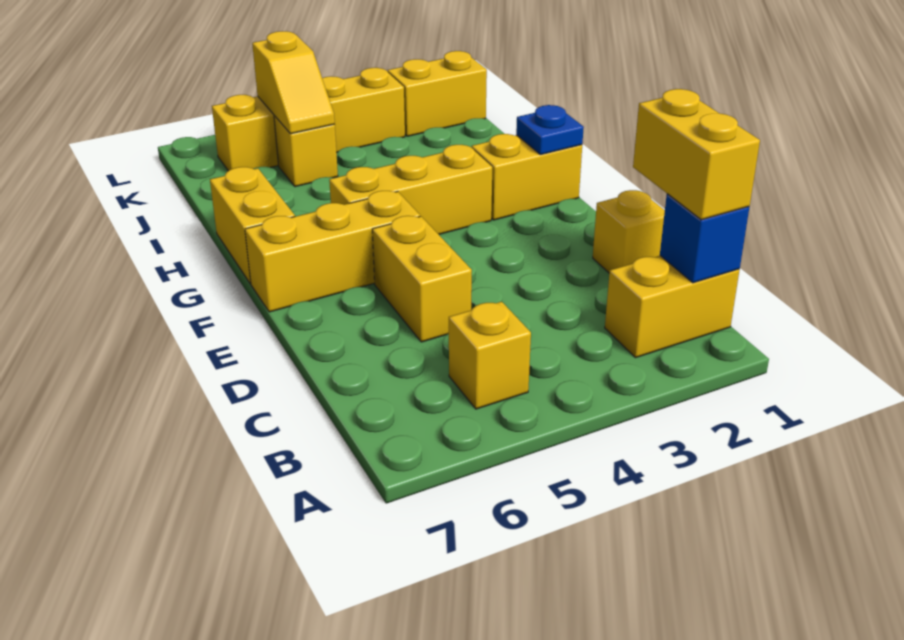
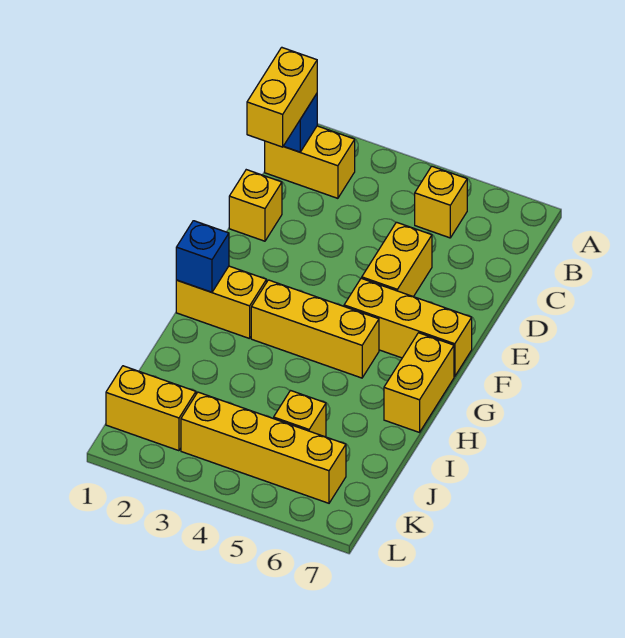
blue plate G1 level 2 -> blue brick G1 level 2
yellow slope J5:K5 level 2 top K -> none

